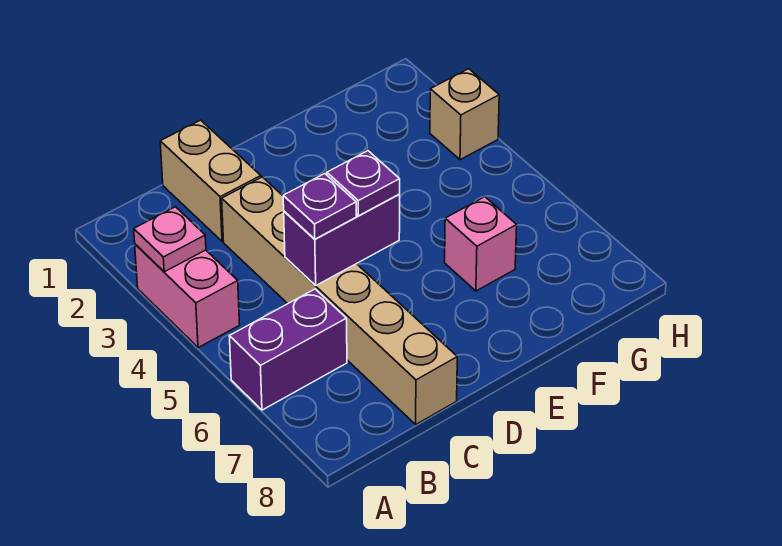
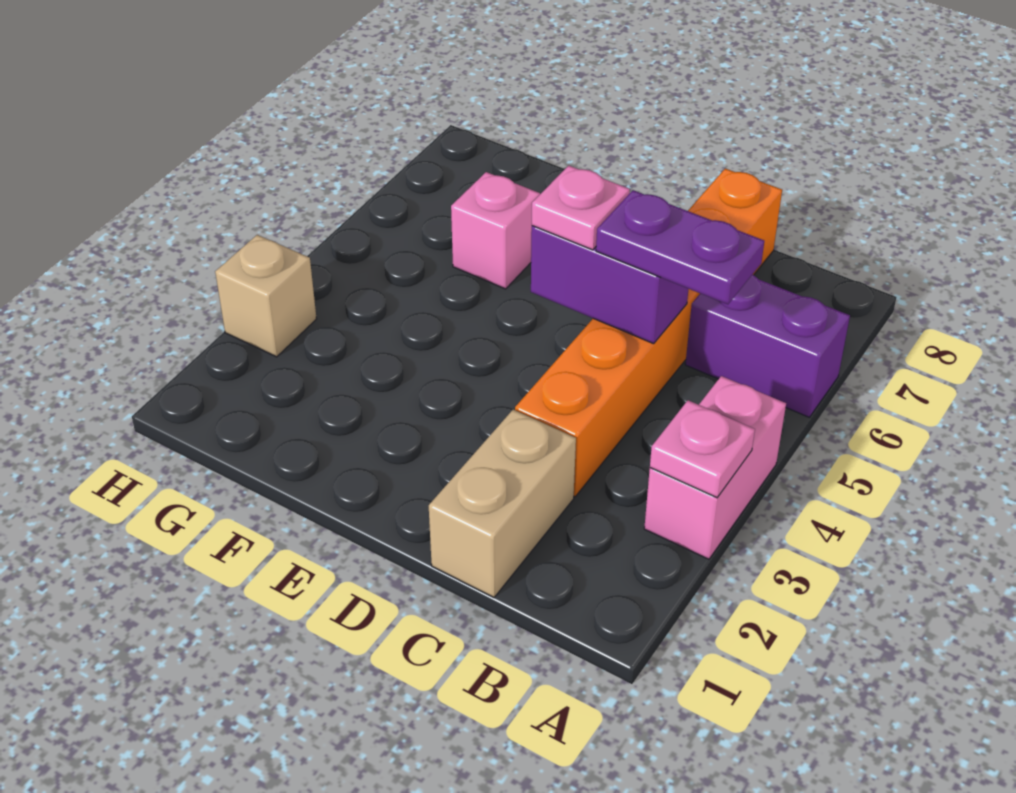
tan brick C3:C8 level 1 -> orange brick C3:C8 level 1
purple plate C5 level 3 -> purple plate B5:C5 level 3
purple plate D5 level 3 -> pink plate D5 level 3

